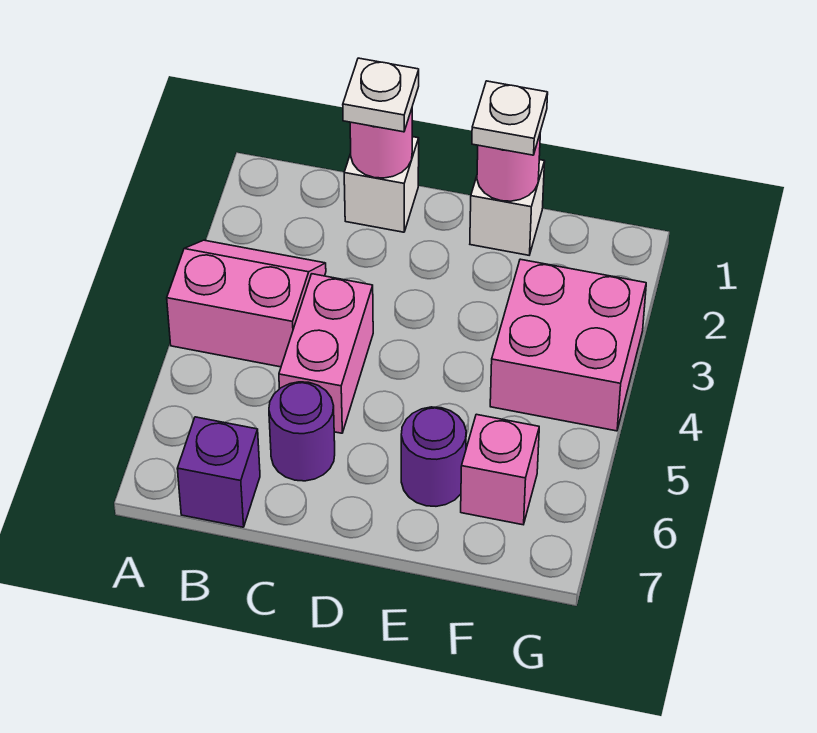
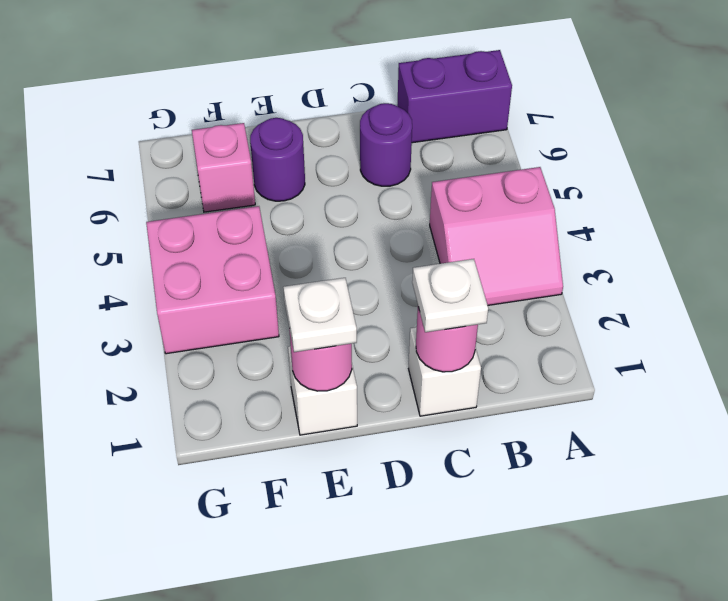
purple brick B7 level 1 -> purple brick A7:B7 level 1
pink brick C4:C5 level 1 -> none

